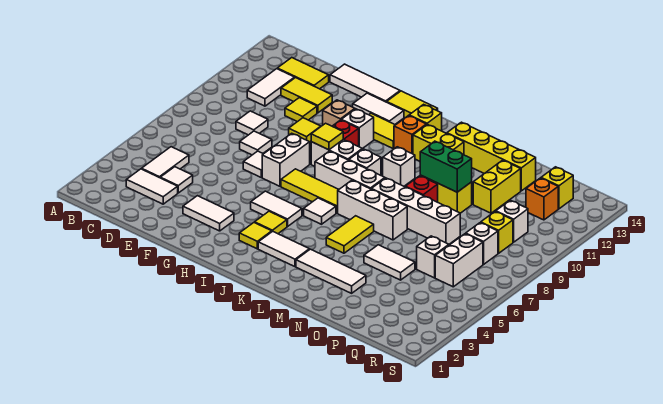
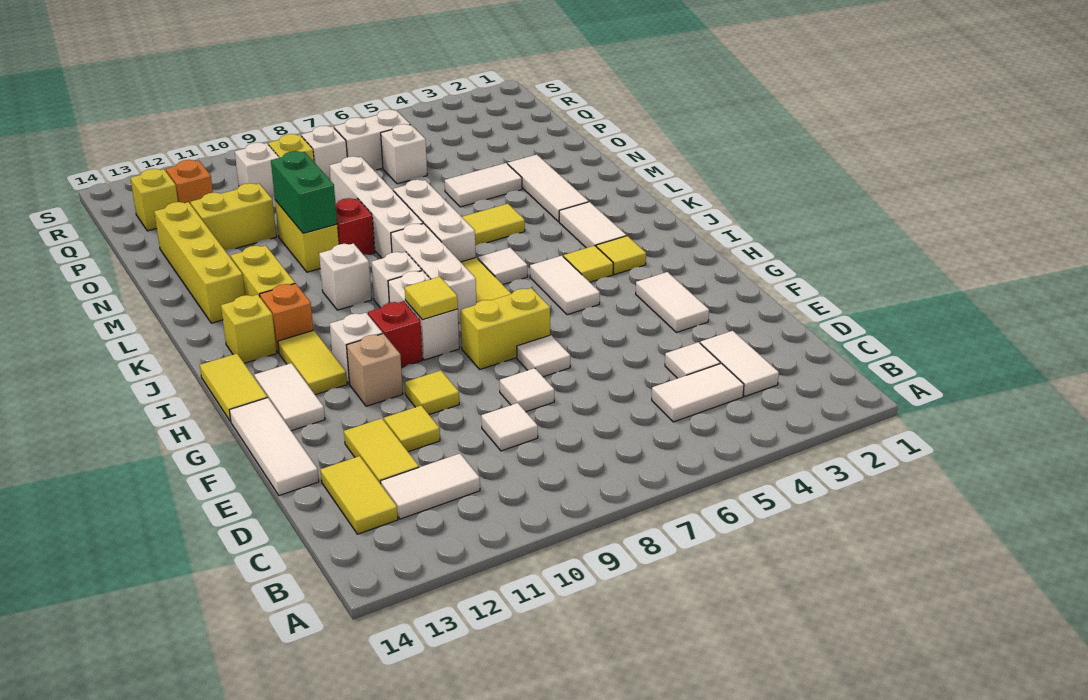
white brick G7:G8 level 1 -> yellow brick G7:G8 level 1
white tile N5:O5 level 1 -> white tile N4:N5 level 1

